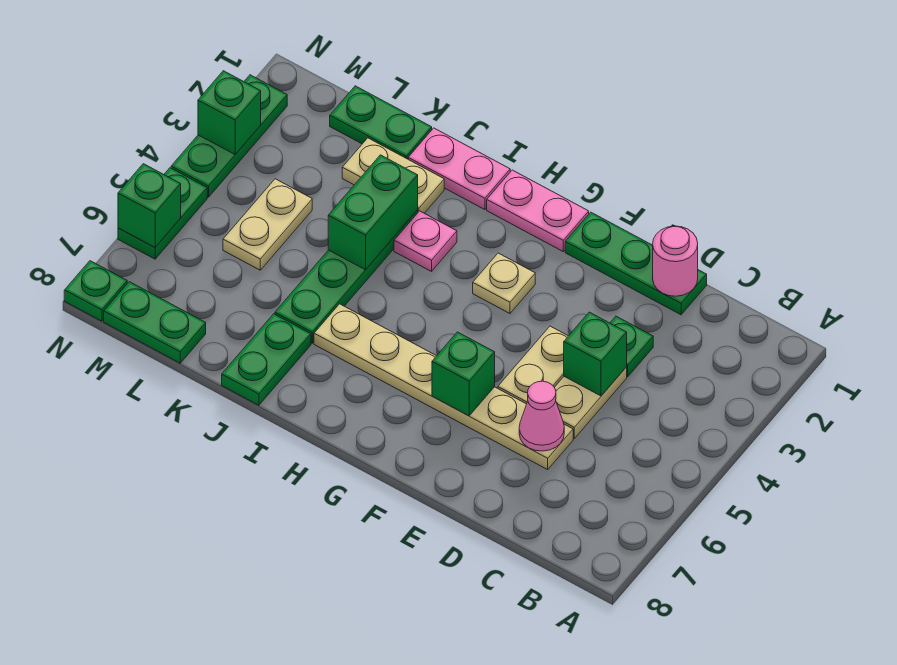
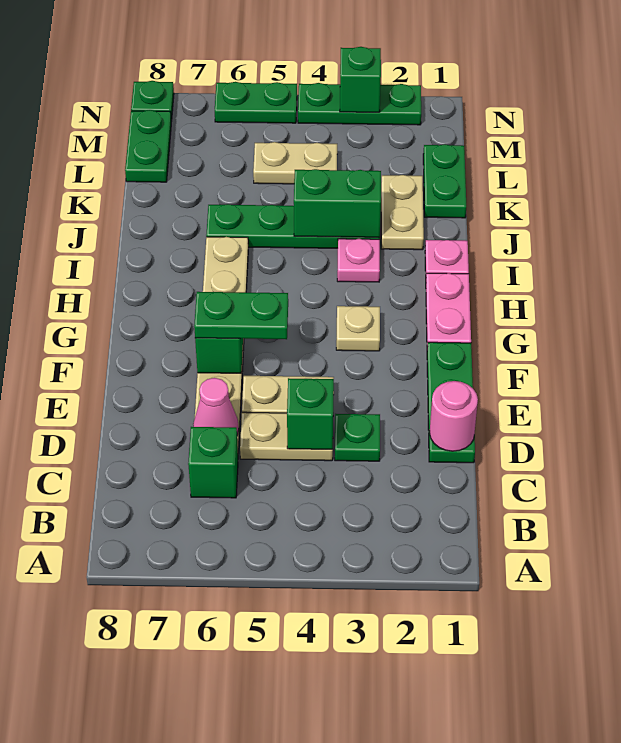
pink plate I1:J1 level 1 -> pink plate I1 level 1
green plate J7:J8 level 1 -> green plate F5:F6 level 3
green brick N6 level 2 -> green brick C6 level 1

